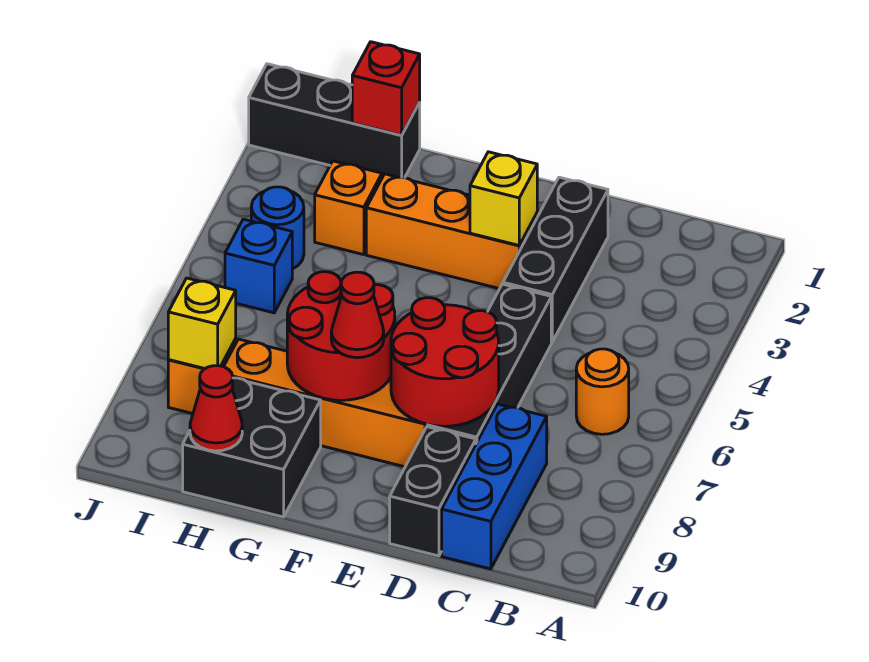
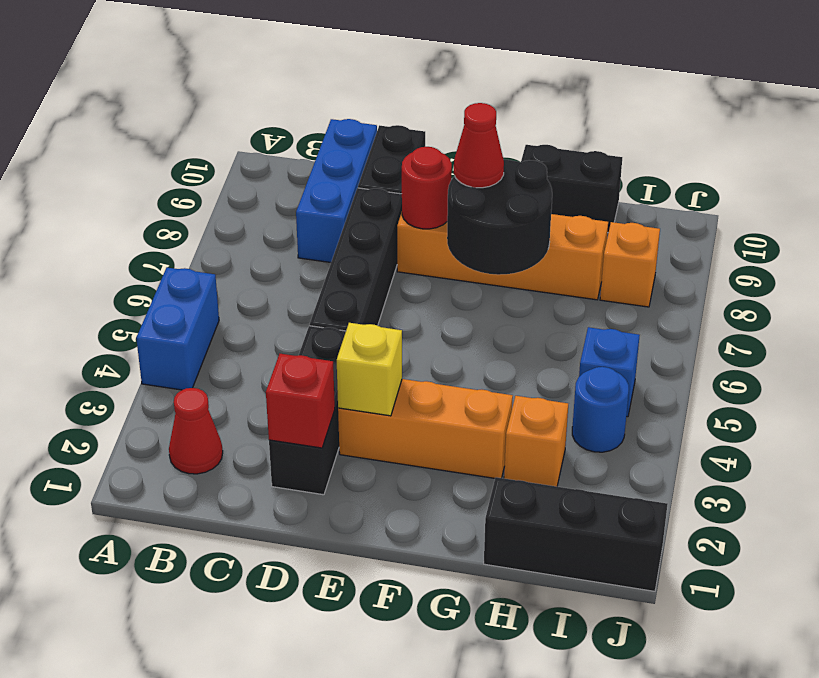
none -> blue brick A4:A5 level 1
orange round brick B6 level 1 -> none
red round brick D7:E8 level 2 -> red round brick E8 level 2
red round brick F7:G8 level 2 -> black round brick F7:G8 level 2
black brick G9:H10 level 1 -> black brick G10:H10 level 1
red brick H1 level 2 -> red brick D2 level 2
red cone H10 level 2 -> red cone B2 level 1
yellow brick I8 level 2 -> none

